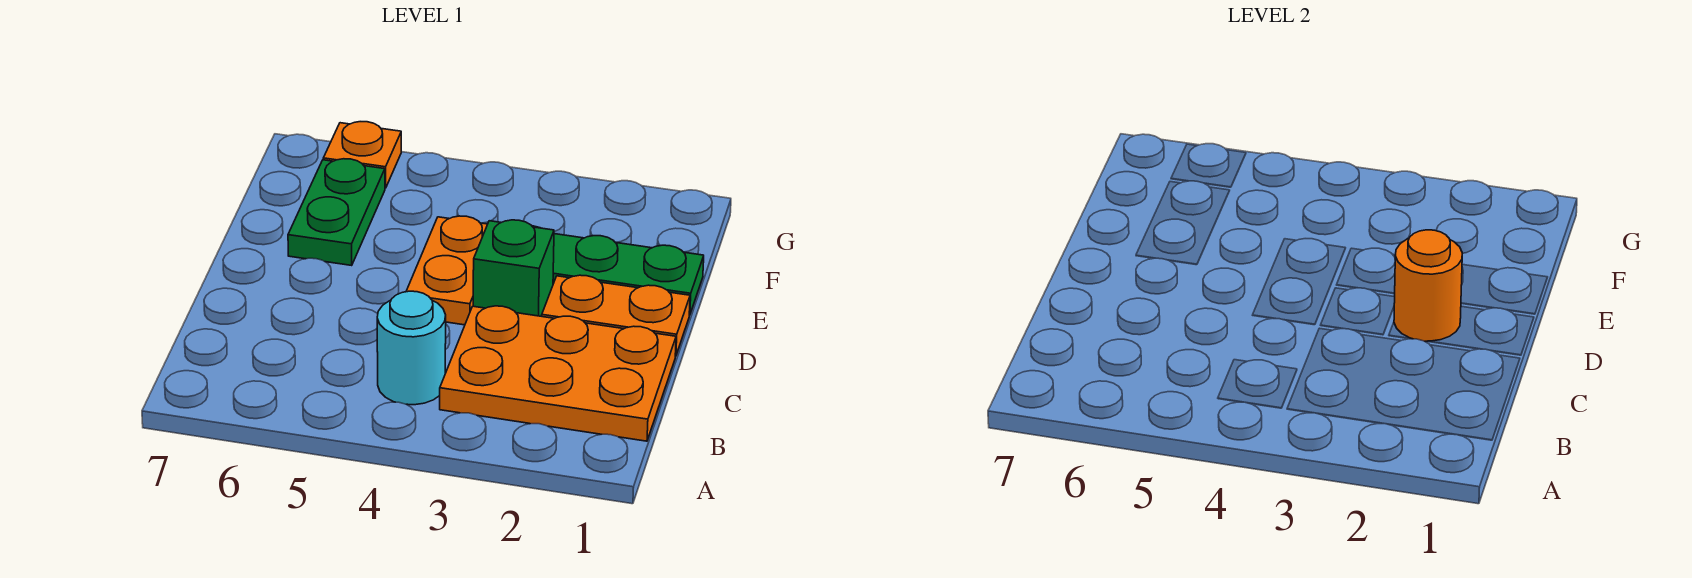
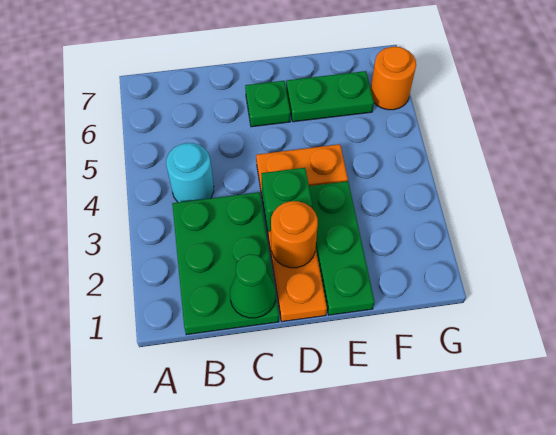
orange plate B1:C3 level 1 -> green plate B1:C3 level 1
none -> green cone C1 level 2
none -> green plate D6 level 1
orange plate G6 level 1 -> orange round brick G6 level 1

